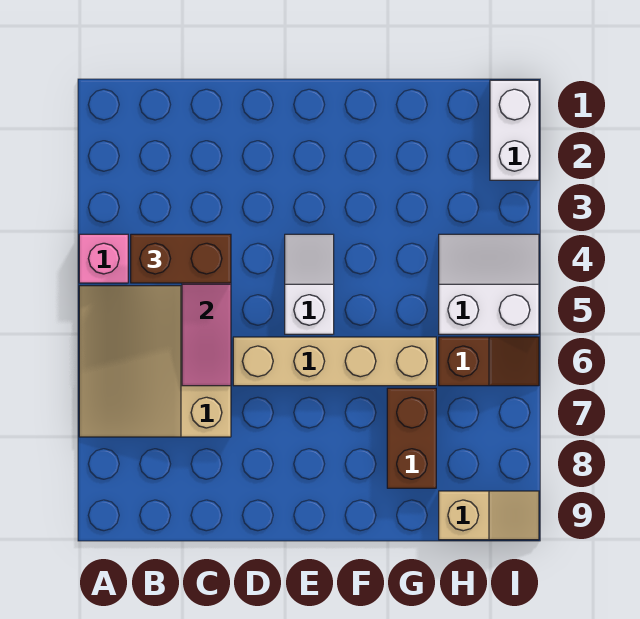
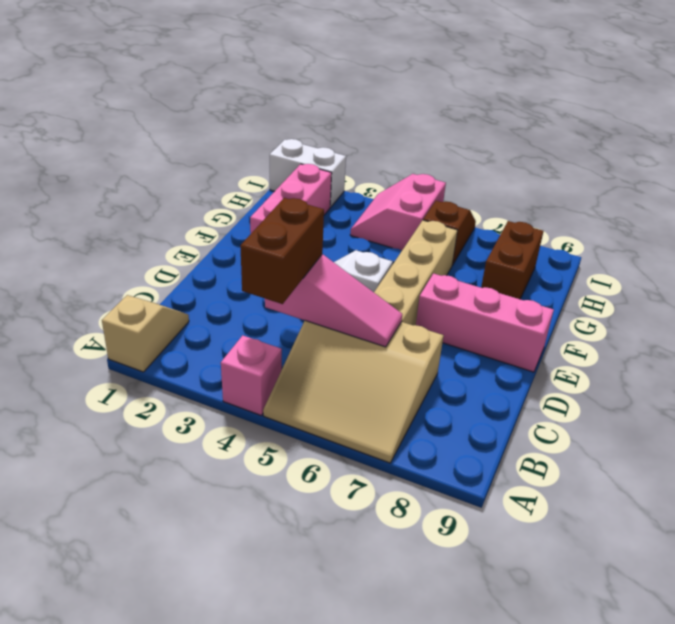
none -> pink brick E7:E9 level 1
none -> pink brick F2:H2 level 1
brown brick G7:G8 level 1 -> brown brick G8:H8 level 1
white slope H4:I5 level 1 top 5 -> pink slope H4:I5 level 1 top 5
tan slope H9:I9 level 1 top H -> tan slope A1:B1 level 1 top A

